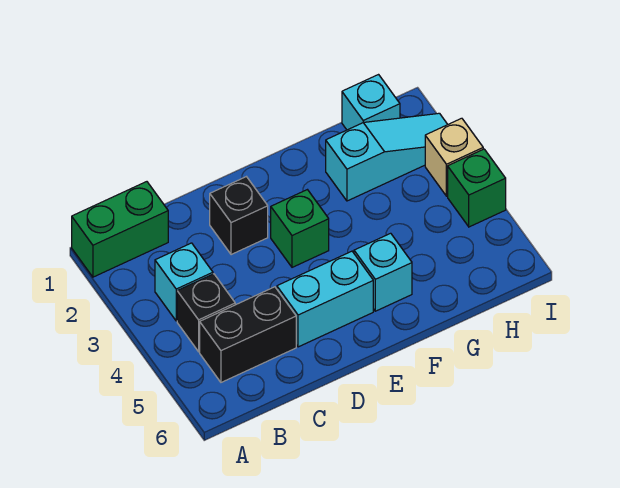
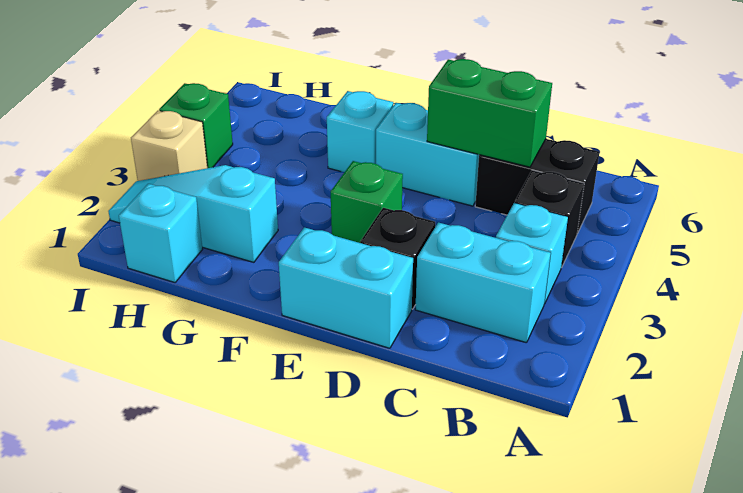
green brick A1:B1 level 1 -> green brick C5:D5 level 2
none -> cyan brick B2:C2 level 1
none -> cyan brick D1:E1 level 1

